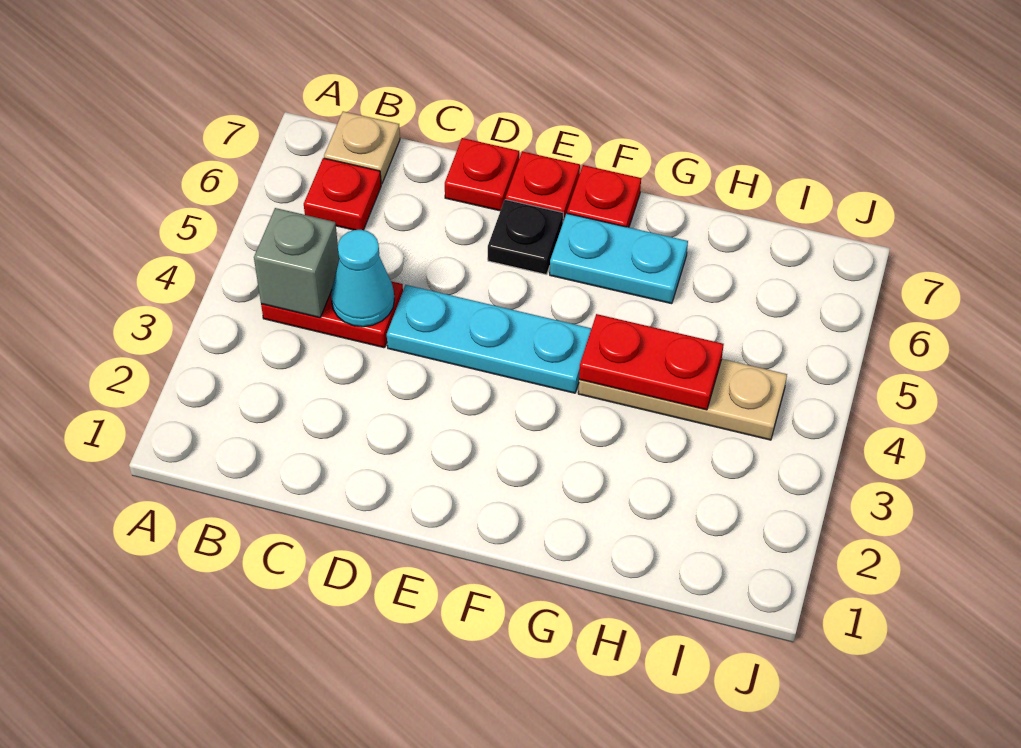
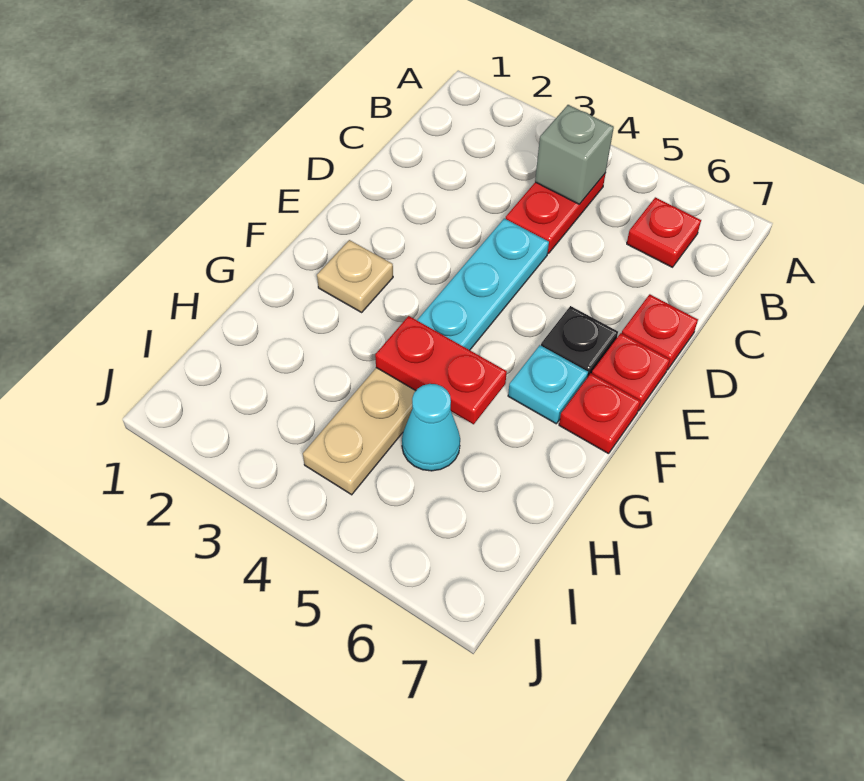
tan plate B7 level 1 -> tan plate F2 level 1
cyan cone C4 level 2 -> cyan cone H5 level 1
cyan plate F6:G6 level 1 -> cyan plate F6 level 1
red plate G4:H4 level 2 -> red plate G4:G5 level 2

